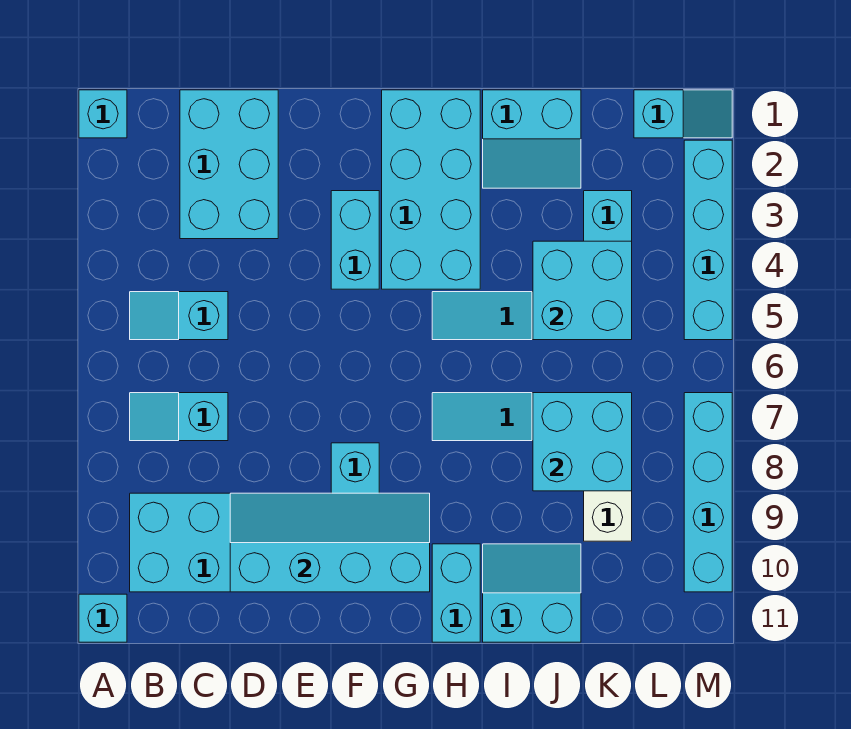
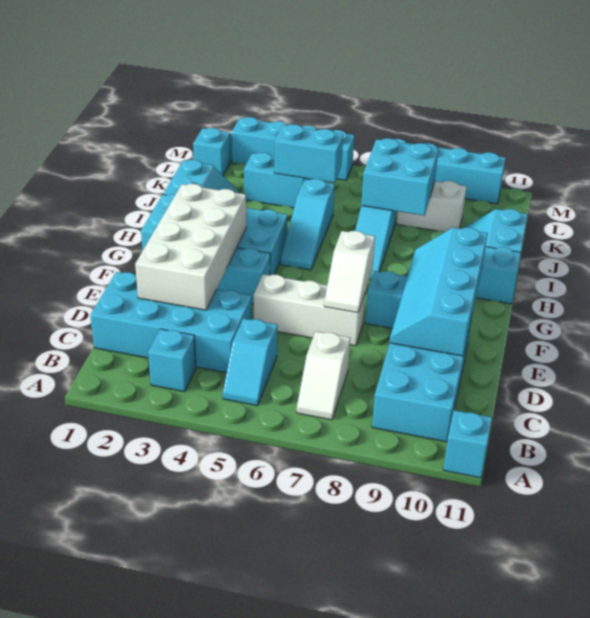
cyan brick A1 level 1 -> cyan brick B3 level 1
cyan slope B7:C7 level 1 top C -> white slope B7:C7 level 1 top C
cyan brick C1:D3 level 1 -> cyan brick C1:D4 level 1
none -> white brick D2:G3 level 2
none -> white brick E5:E7 level 1
none -> white slope E7:F7 level 2 top F
cyan brick J4:K5 level 2 -> cyan brick K4:K5 level 2

